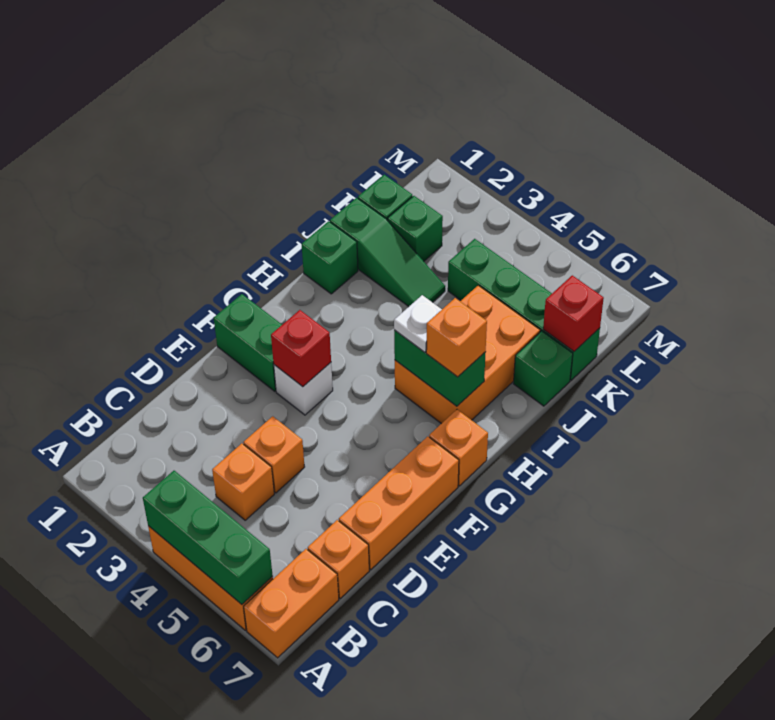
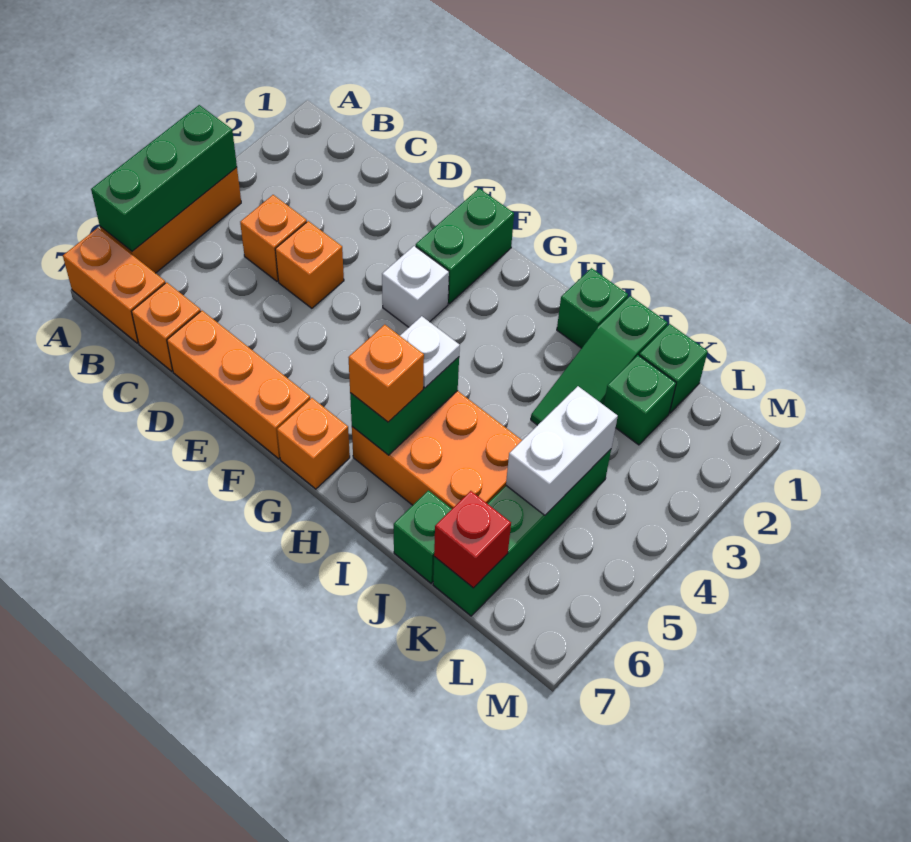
red brick F3 level 2 -> none
none -> white brick K4:K5 level 2

